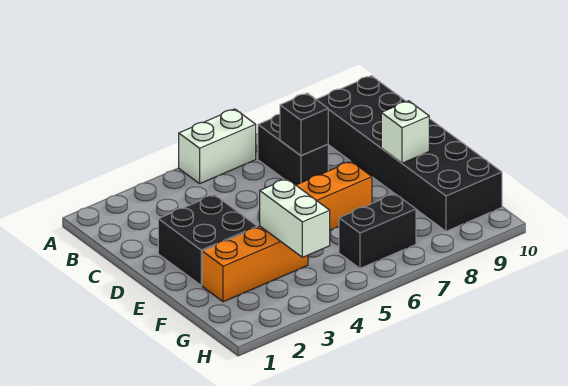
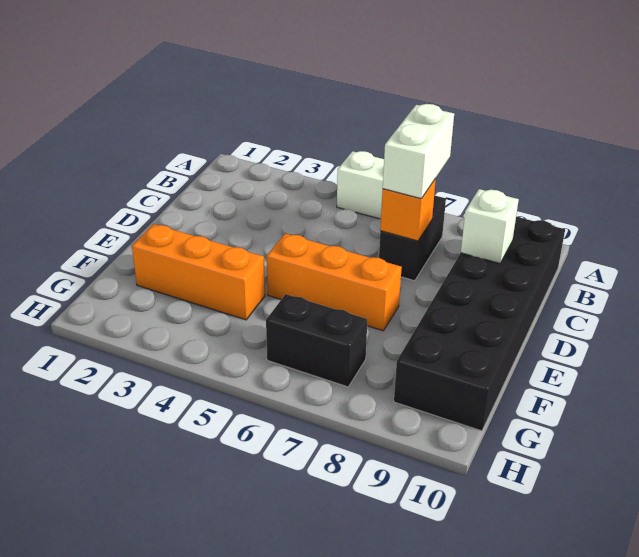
black brick C7 level 2 -> orange brick C7 level 2
black brick D2:E3 level 1 -> none
white brick E9 level 2 -> white brick C9 level 2
white brick F4:G4 level 2 -> white brick B7:C7 level 3

